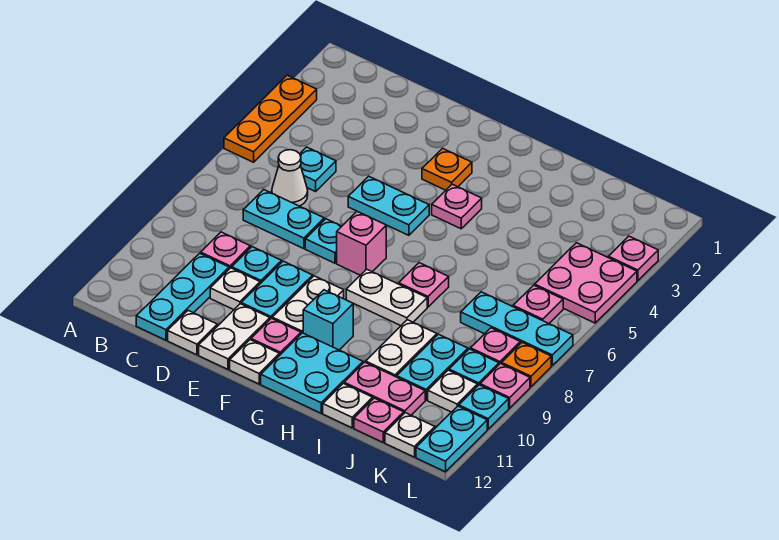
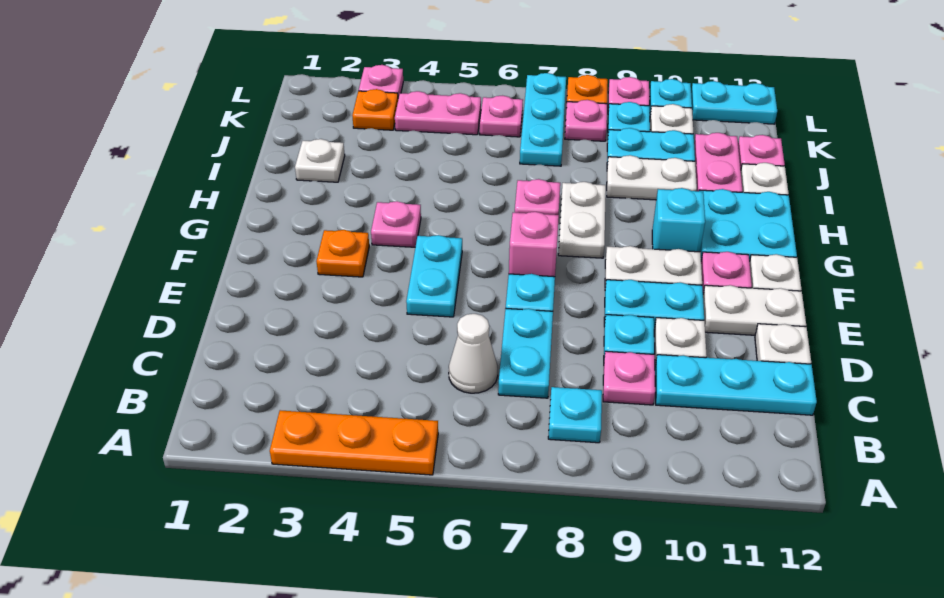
cyan plate C5 level 1 -> cyan plate B8 level 1
none -> orange plate K3 level 1
pink plate K4:L5 level 1 -> pink plate K4:K5 level 1
white plate K12 level 1 -> white plate I2 level 1

